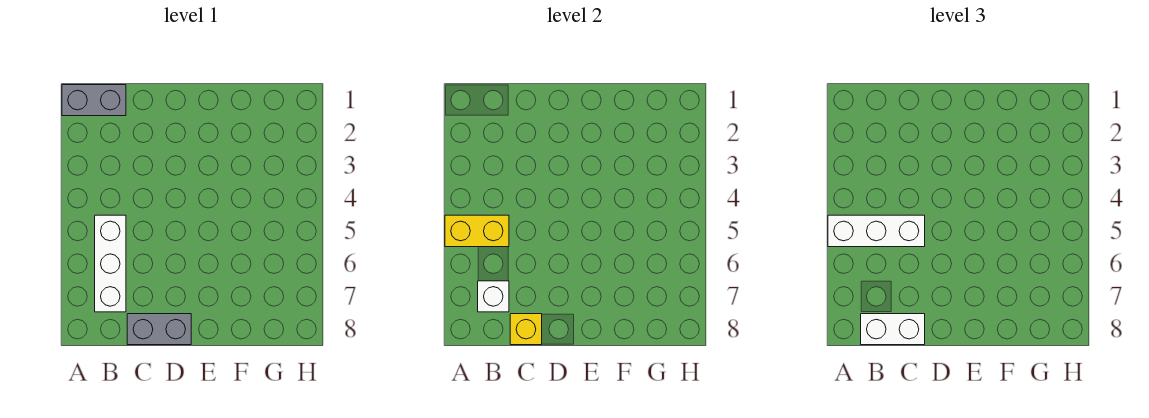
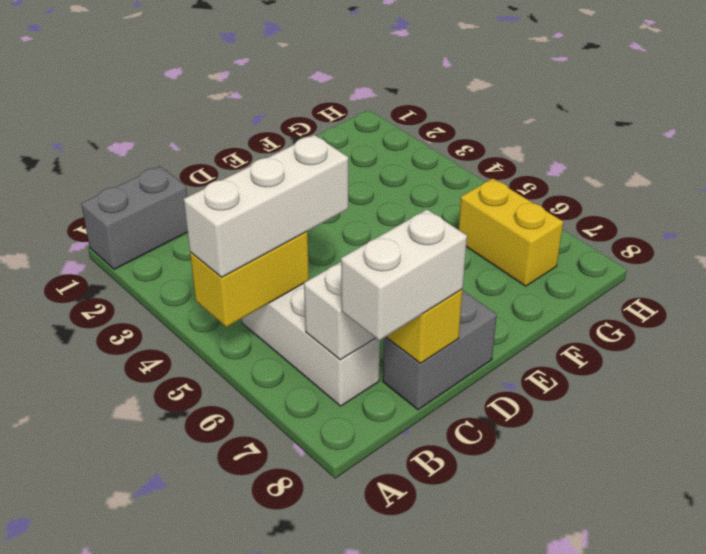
none -> yellow brick G6:G7 level 1

